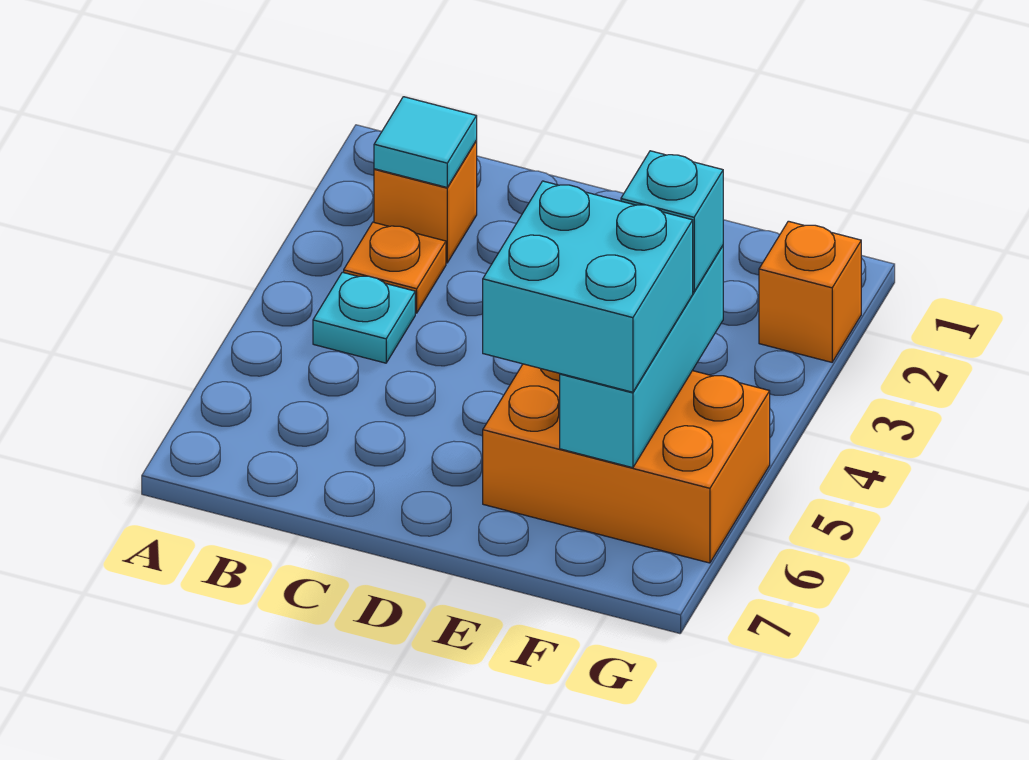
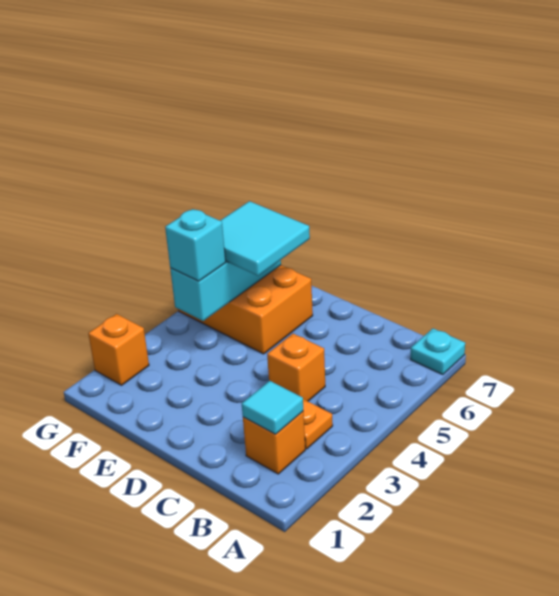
cyan plate B4 level 1 -> cyan plate A7 level 1
none -> orange brick C4 level 1
cyan brick E5:F6 level 3 -> cyan tile E5:F6 level 3

